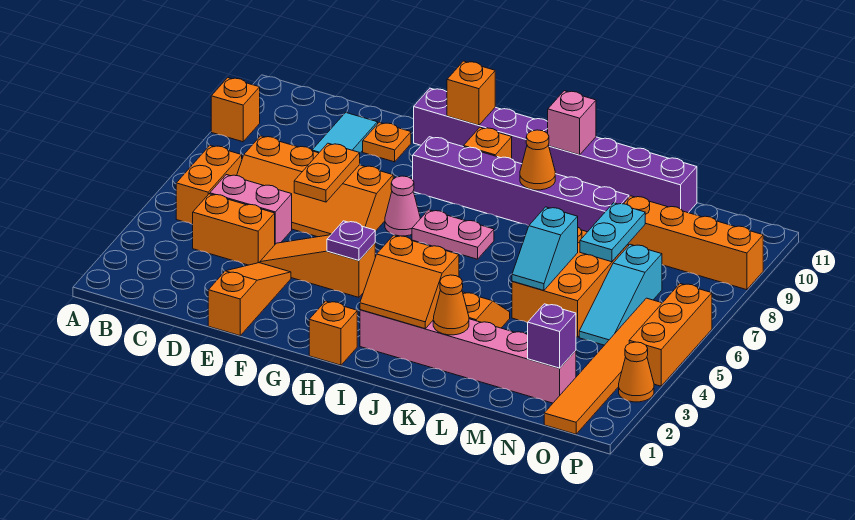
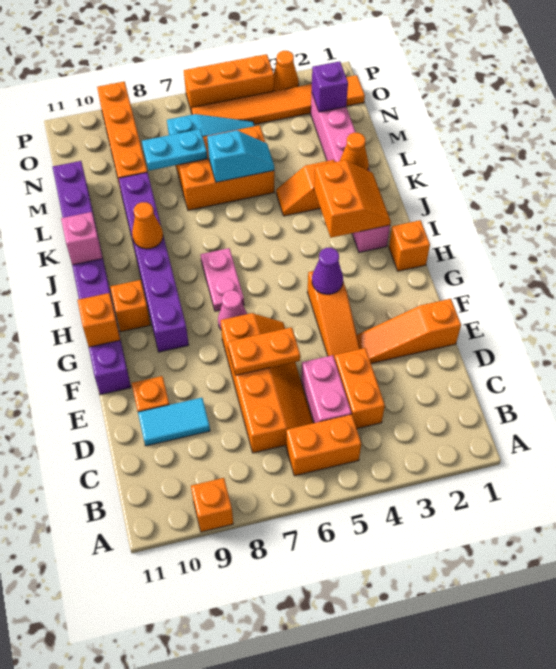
purple plate G4 level 2 -> purple cone G4 level 2

